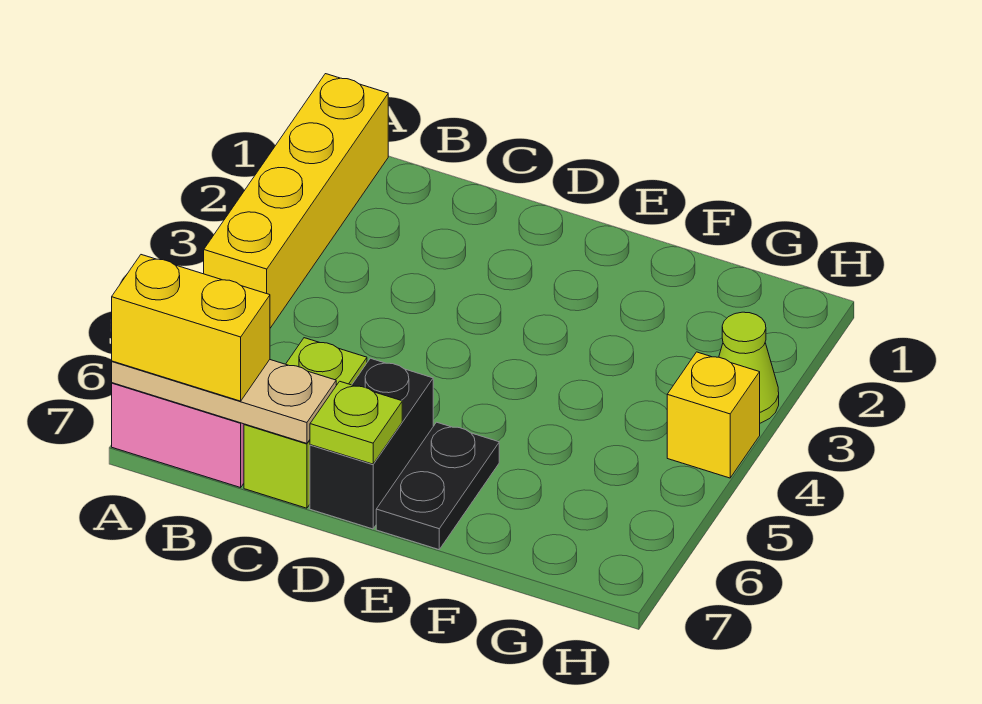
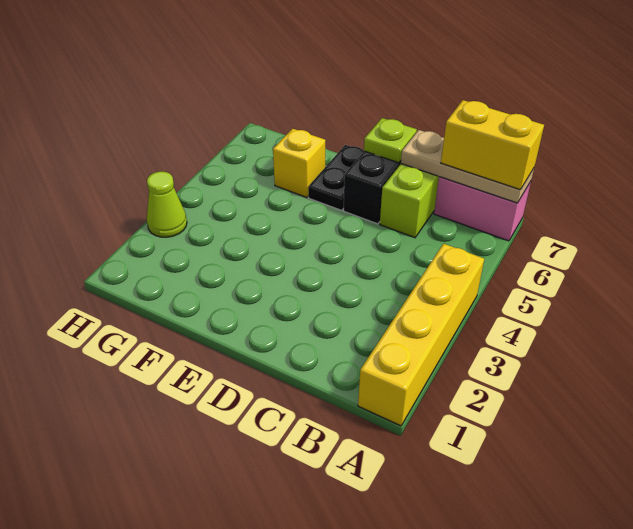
yellow brick H4 level 1 -> yellow brick F6 level 1

